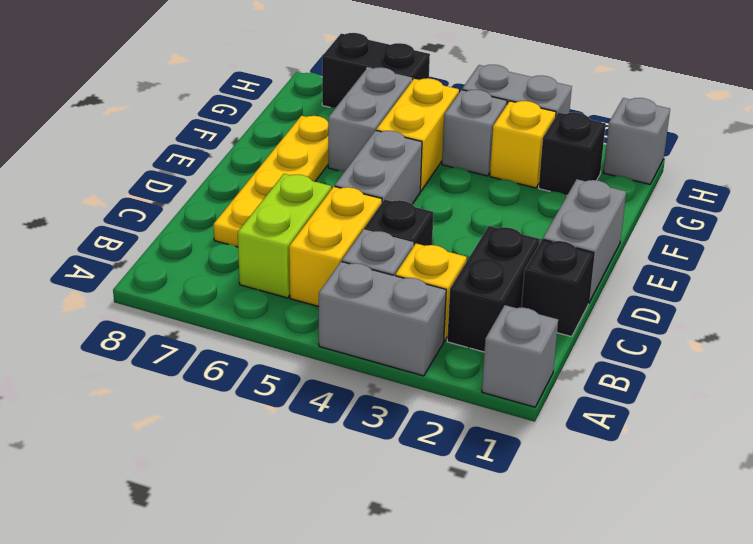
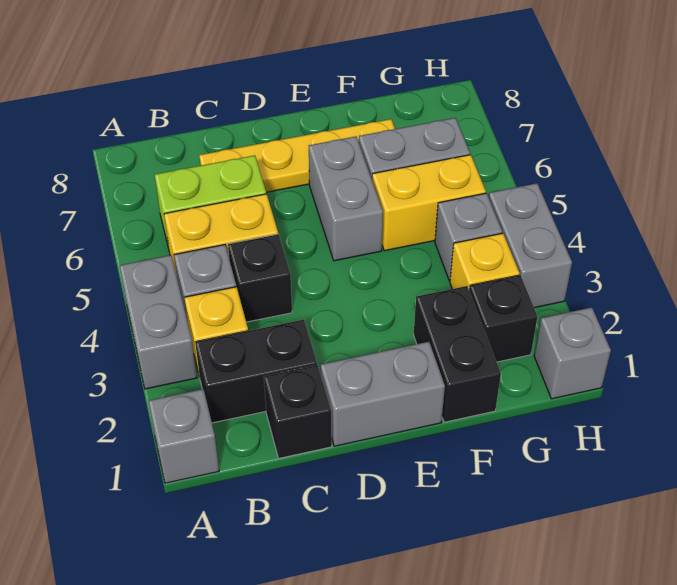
grey brick D5:E5 level 1 -> grey brick E5:E6 level 1
black brick H6:H7 level 1 -> black brick F1:F2 level 1

